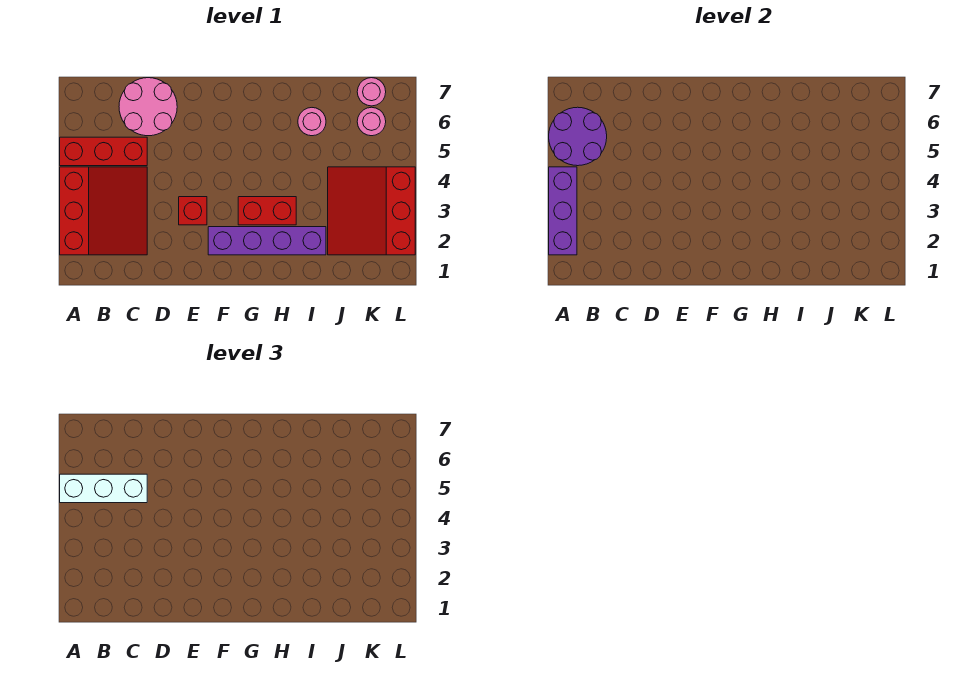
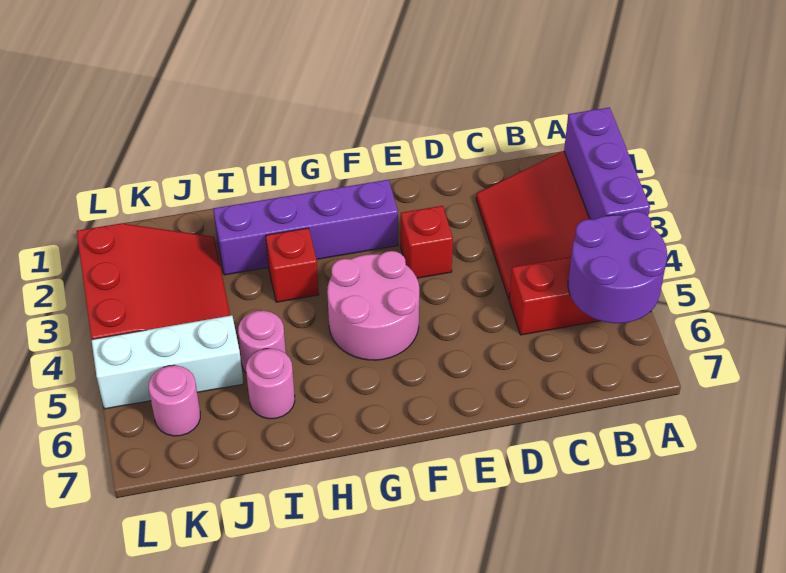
white brick A5:C5 level 3 -> white brick J5:L5 level 1
pink round brick C6:D7 level 1 -> pink round brick F4:G5 level 1
red brick G3:H3 level 1 -> red brick H3 level 1
pink round brick K7 level 1 -> pink round brick I5 level 1

